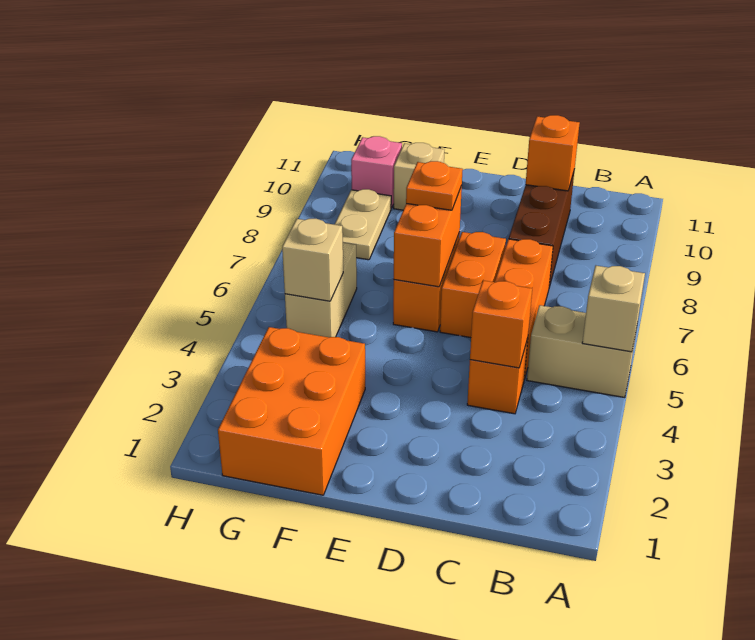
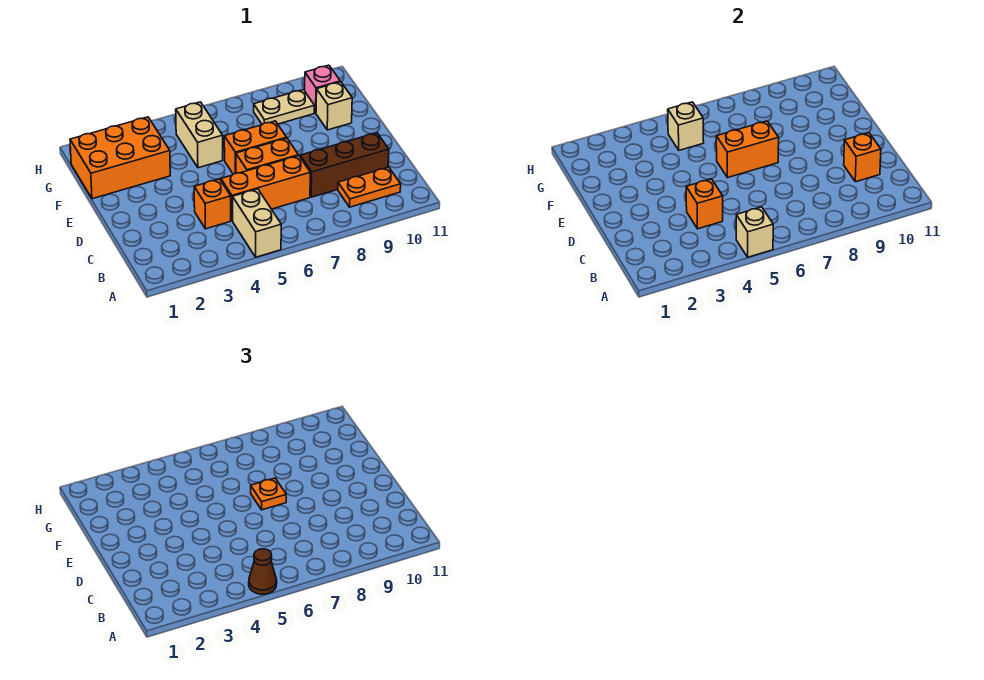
none -> brown cone A5 level 3
none -> orange plate B9:B10 level 1
tan brick G5:G6 level 1 -> tan brick F5:G5 level 1

